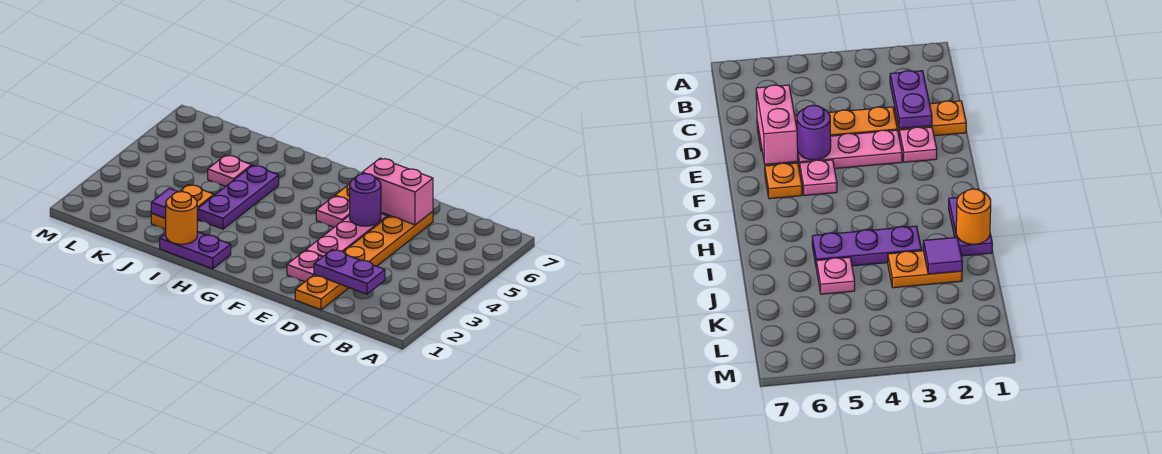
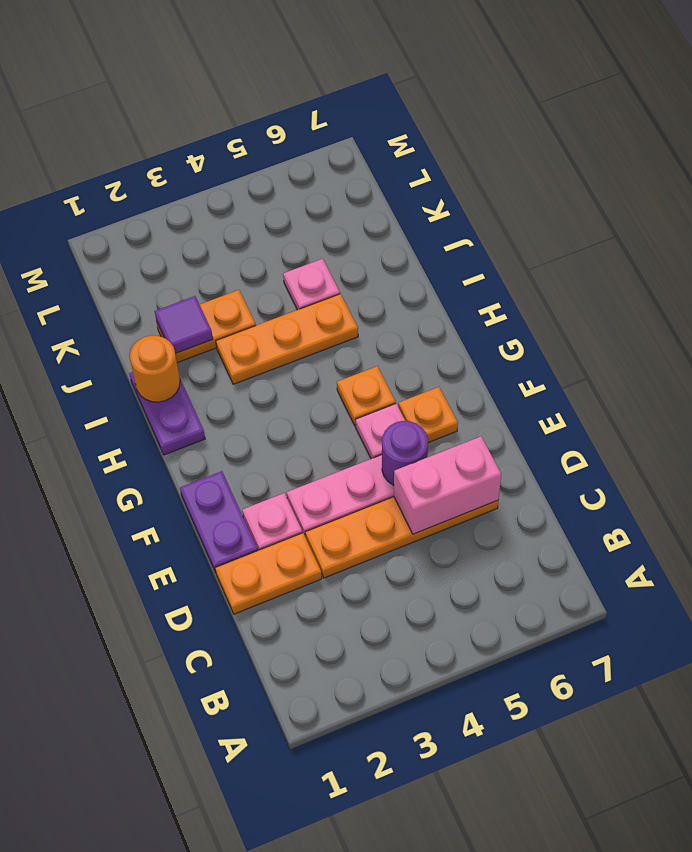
purple plate C2:D2 level 2 -> purple plate E1:F1 level 1
pink brick D6:E6 level 2 -> pink brick D5:D6 level 2
none -> orange plate G5 level 1
purple plate I3:I5 level 1 -> orange plate I3:I5 level 1

